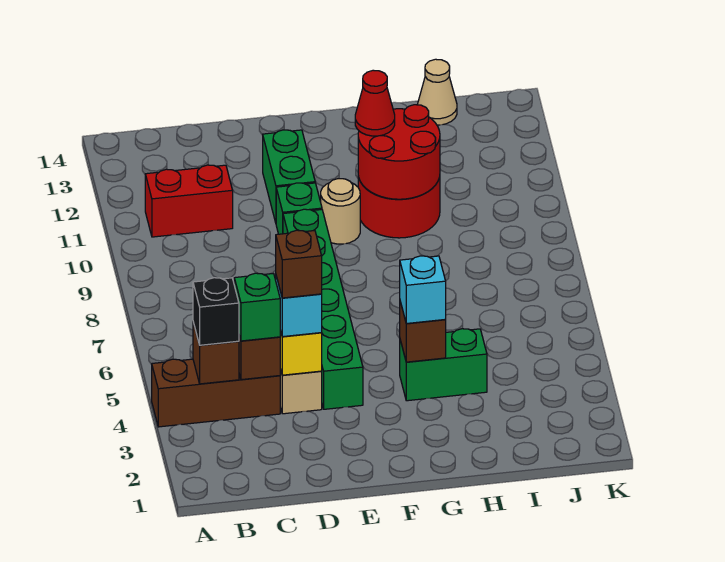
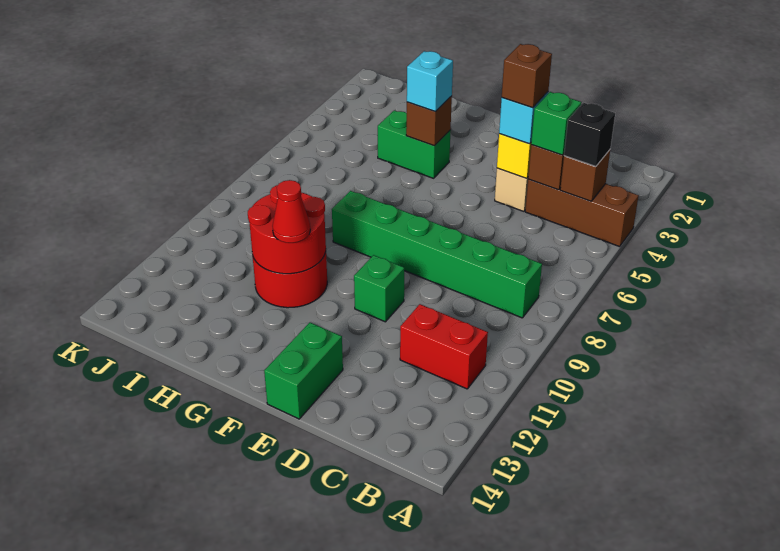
green brick E4:E9 level 1 -> green brick B8:G8 level 1
green brick E11:E12 level 1 -> green brick E13:E14 level 1
tan round brick F10 level 1 -> none
tan cone I14 level 1 -> none

